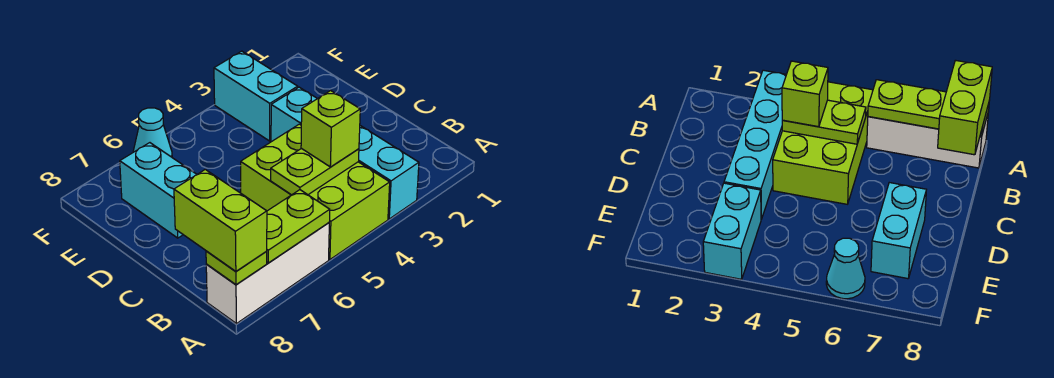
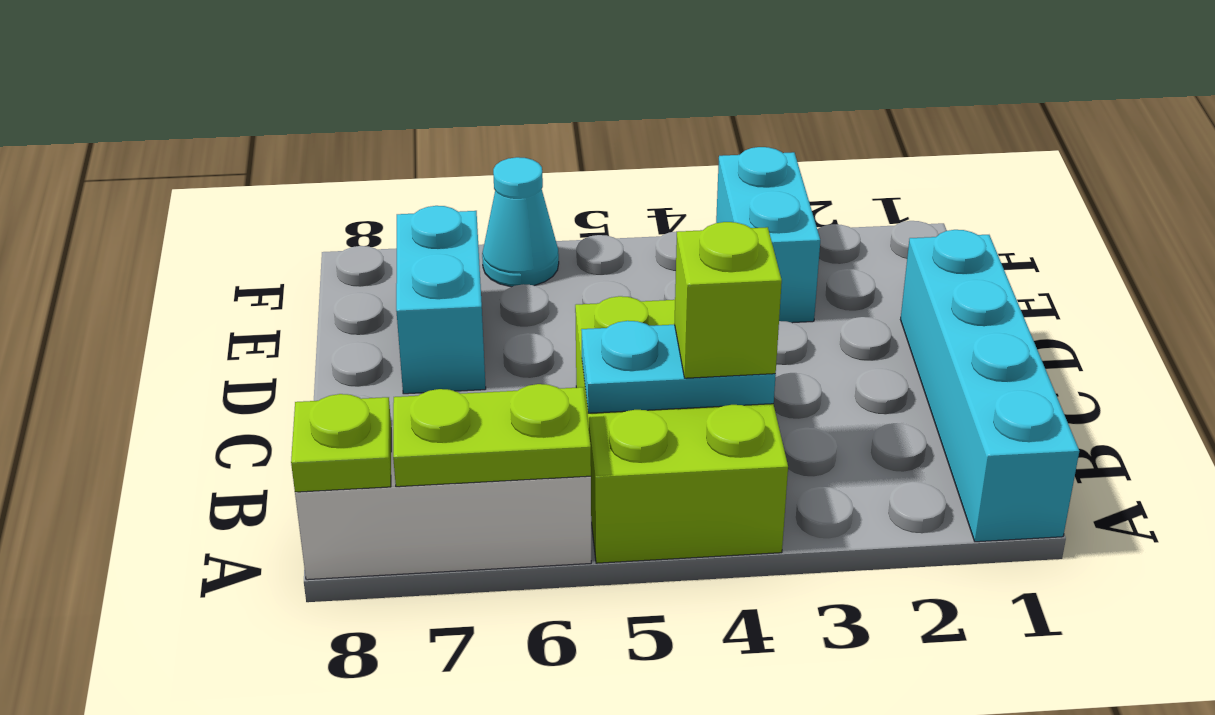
cyan brick A3:D3 level 1 -> cyan brick A1:D1 level 1
lime brick A8:B8 level 3 -> none
lime plate B4:B5 level 2 -> cyan plate B4:B5 level 2

